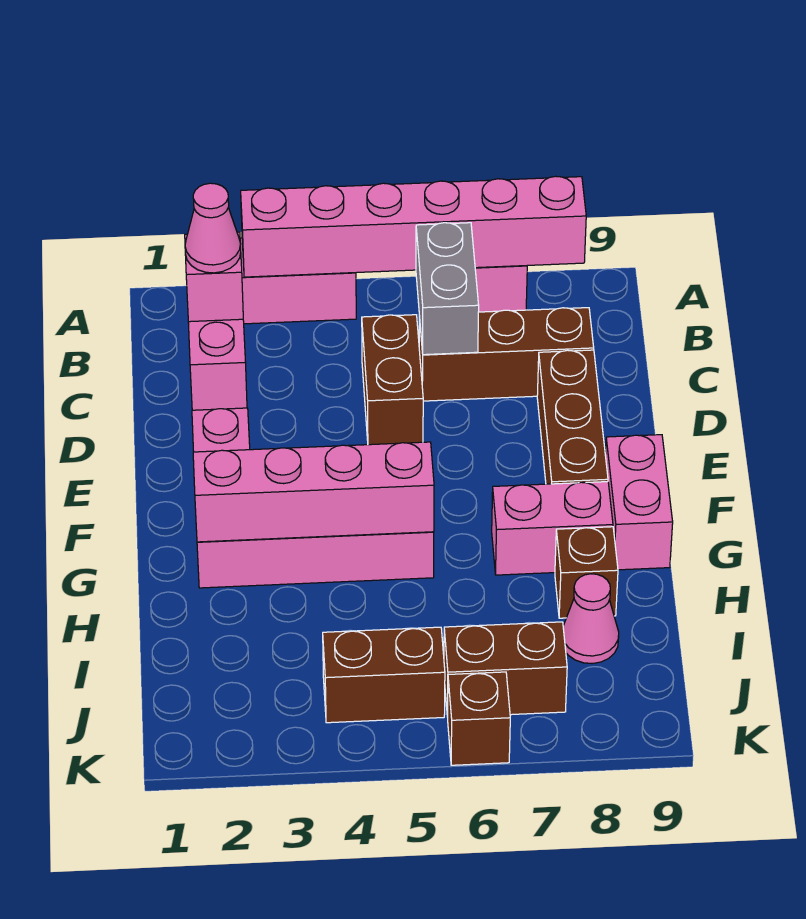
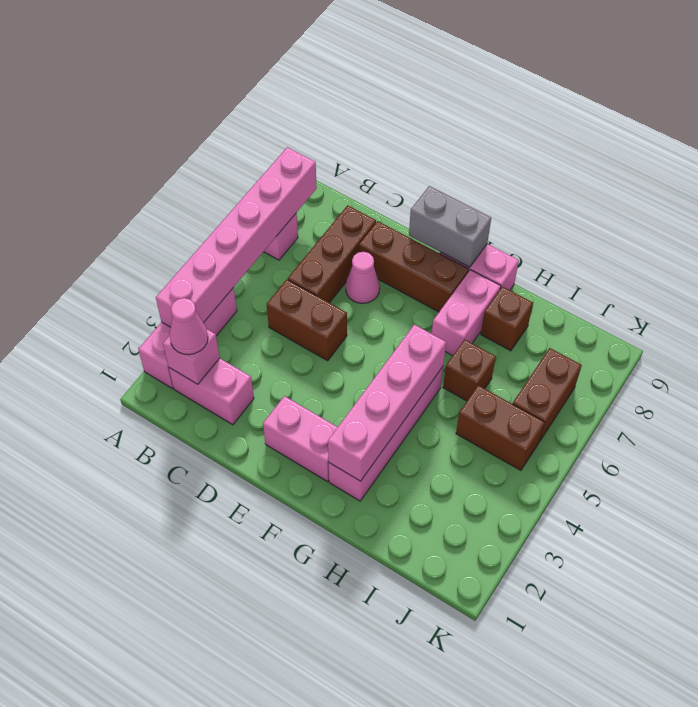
grey brick B6:C6 level 2 -> grey brick E9:F9 level 2
pink cone I8 level 1 -> pink cone D7 level 1
brown brick J4:J5 level 1 -> brown brick I5:J5 level 1
brown brick K6 level 1 -> brown brick H6 level 1

